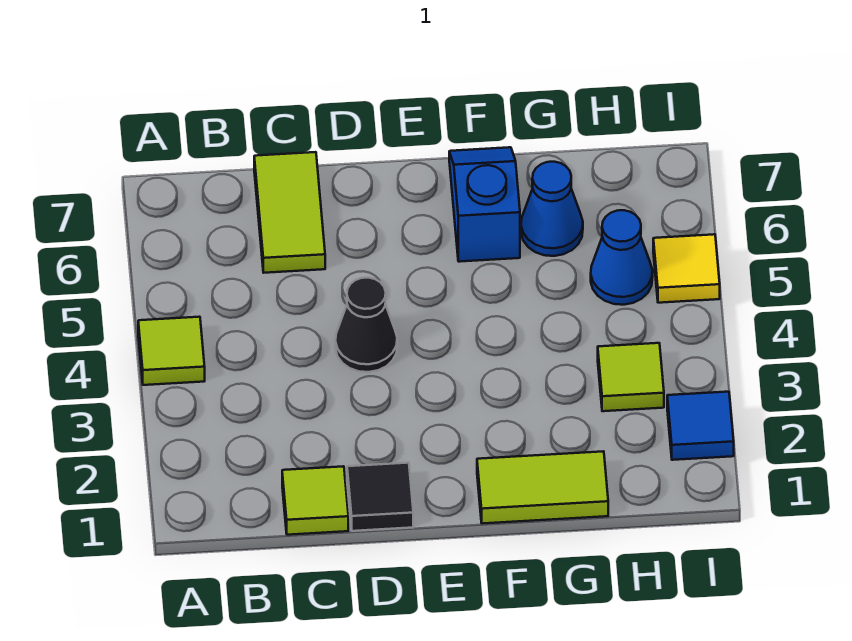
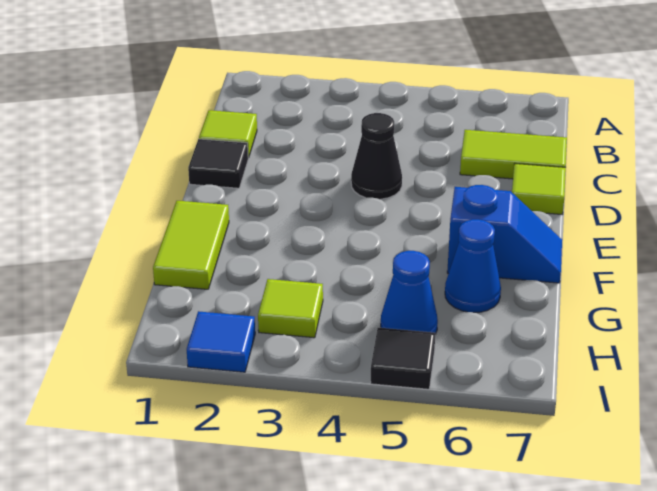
lime tile A4 level 1 -> lime tile D7 level 1
yellow tile I5 level 1 -> black tile I5 level 1

